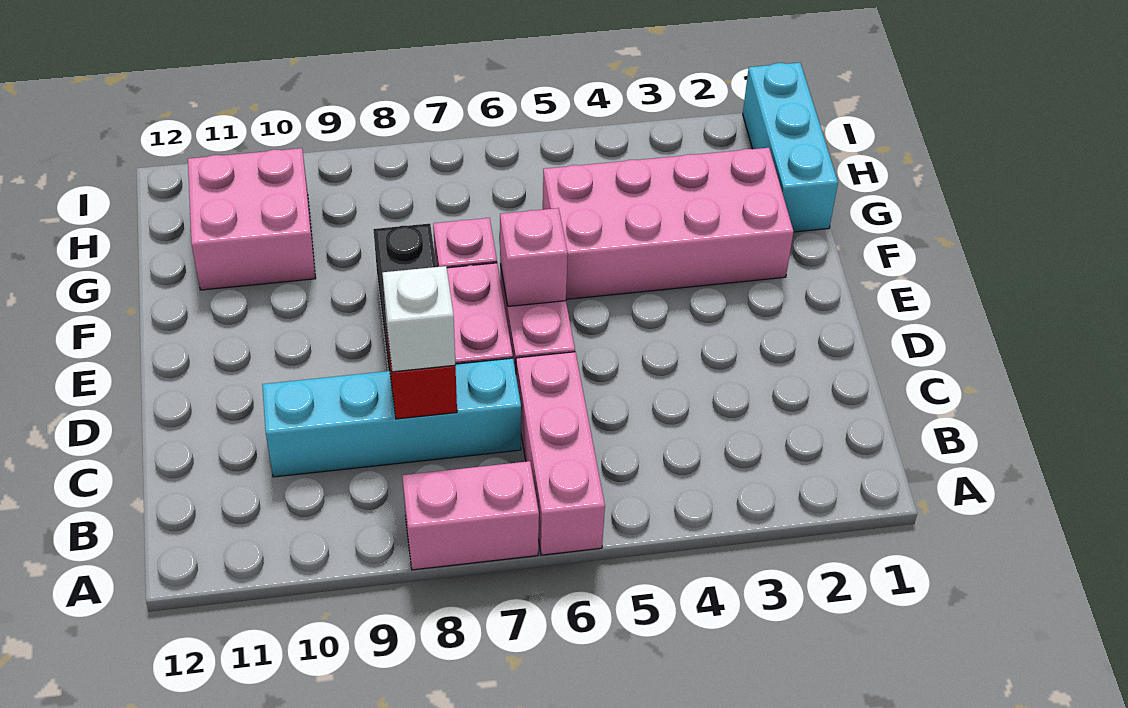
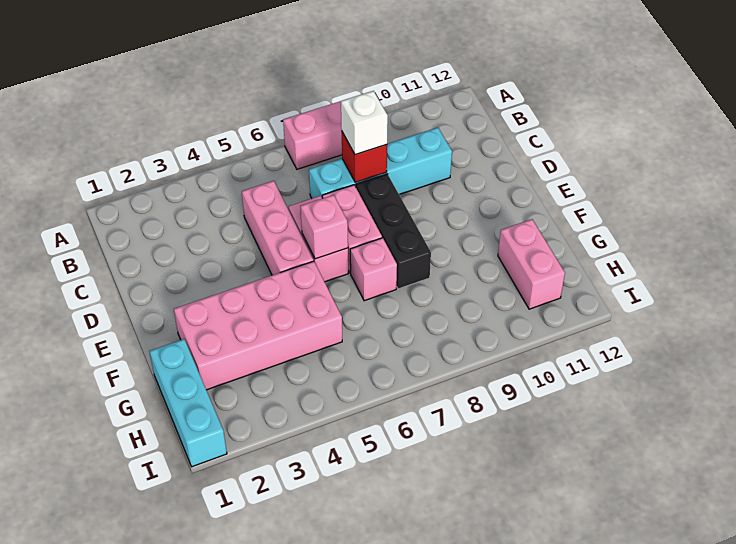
pink brick A6:C6 level 1 -> pink brick C5:E5 level 1
pink brick G10:H11 level 1 -> pink brick G11:H11 level 1

